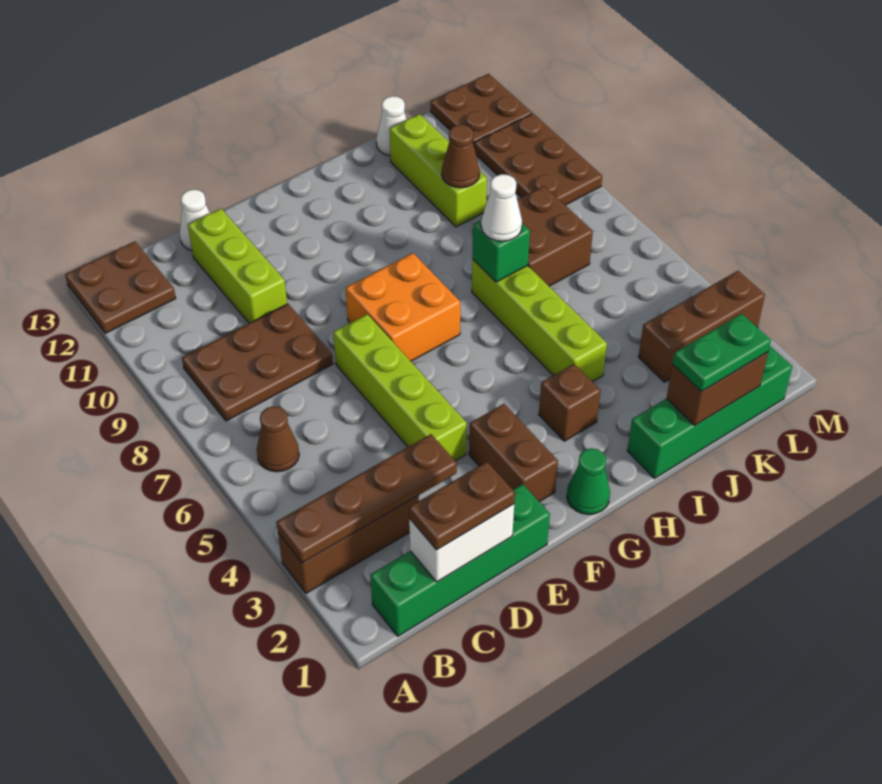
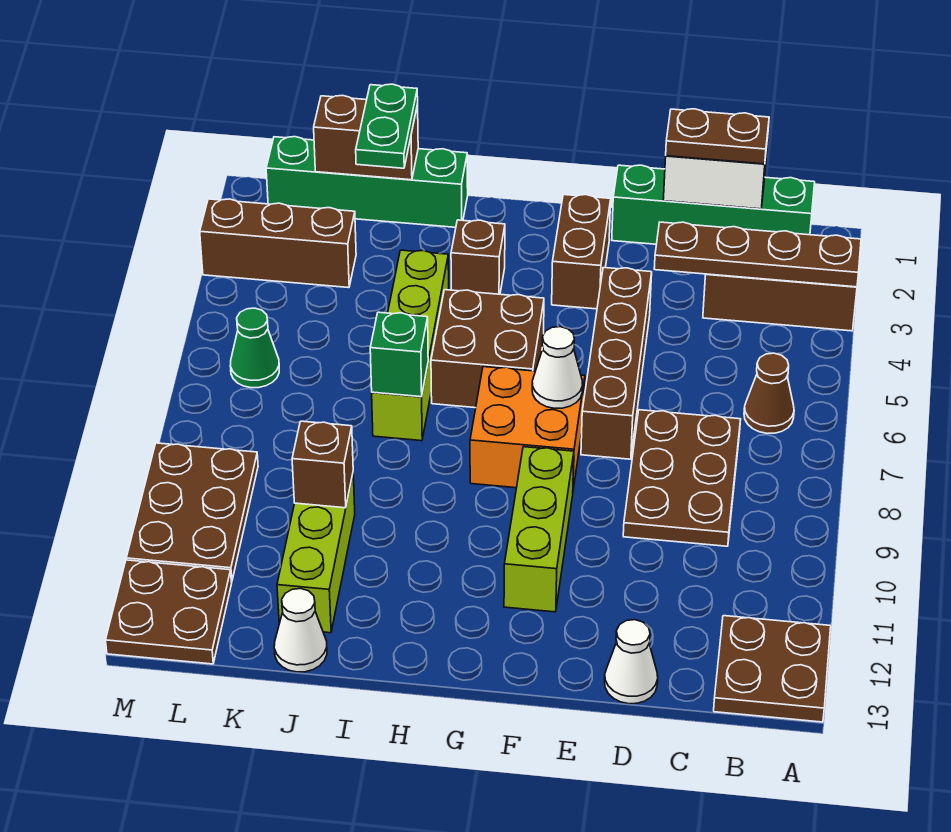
brown plate B8:D9 level 1 -> brown plate C7:D9 level 1
lime brick D10:D12 level 1 -> lime brick F9:F11 level 1
lime brick E4:E7 level 1 -> brown brick E4:E7 level 1
green cone G1 level 1 -> green cone L6 level 1
white cone I7 level 3 -> white cone F7 level 2
green plate J1:K1 level 3 -> green plate J1:J2 level 3
brown brick J7:K8 level 1 -> brown brick G5:H6 level 1
brown cone J10 level 2 -> brown brick J10 level 2

